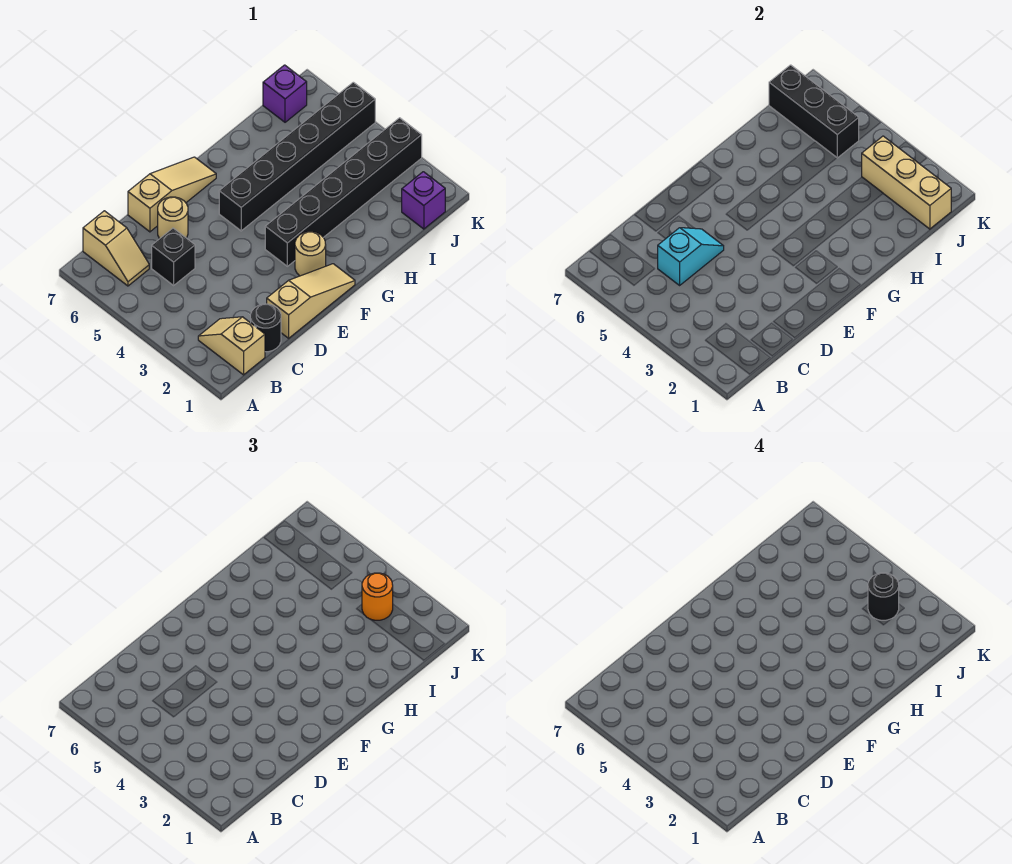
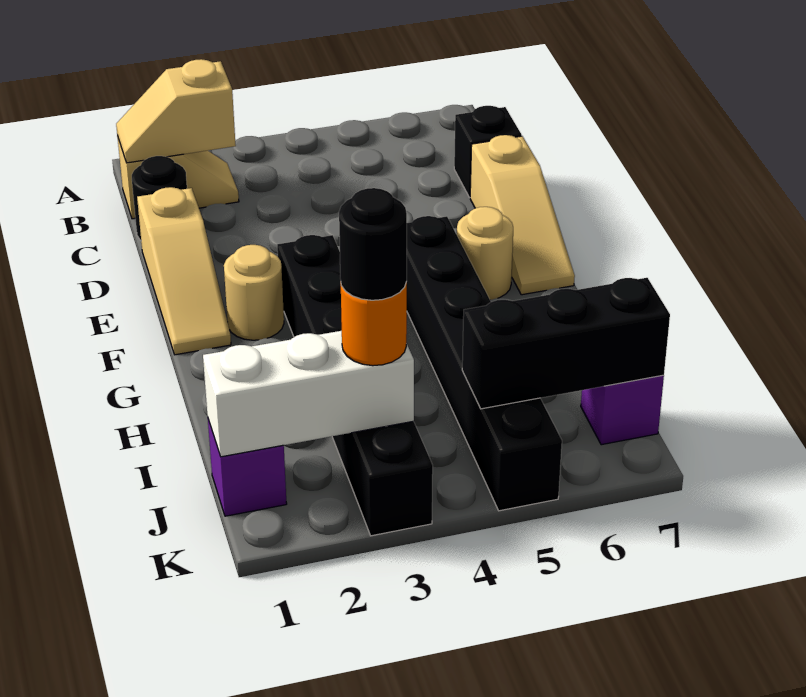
tan slope B6:B7 level 1 top 7 -> tan slope B1:B2 level 2 top 2
black brick C5 level 1 -> black brick C7 level 1
cyan slope C5:D5 level 2 top C -> none
tan round brick D6 level 1 -> tan round brick F6 level 1
tan brick J1:J3 level 2 -> white brick J1:J3 level 2

